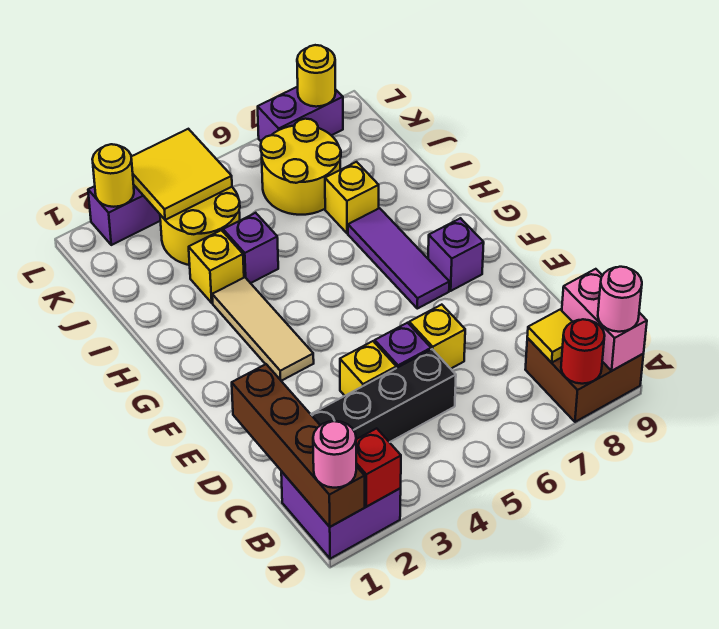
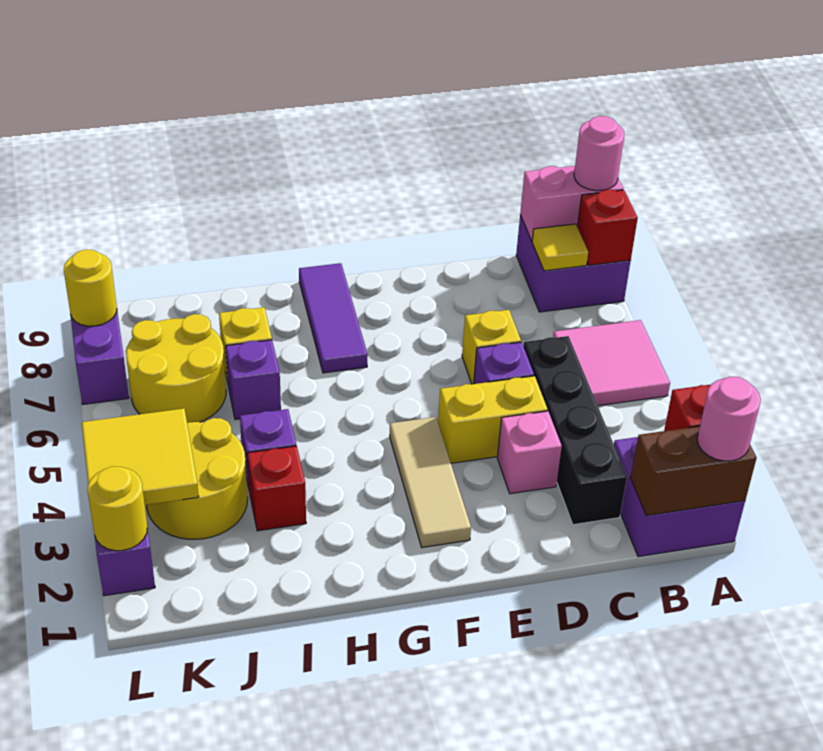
brown brick A1:D1 level 2 -> brown brick A1:B1 level 2
none -> pink tile A5:B6 level 1
brown brick A8:B9 level 1 -> purple brick A8:B9 level 1
red round brick A8 level 2 -> red brick A8 level 2
none -> pink brick D3 level 1
yellow brick D4 level 1 -> yellow brick D4:E4 level 1
tan tile F3:H3 level 1 -> tan tile F2:F4 level 1
purple tile F7:H7 level 1 -> purple tile G7:G9 level 1
purple brick F8 level 1 -> purple brick I6 level 1
yellow brick I3 level 1 -> red brick I3 level 1

